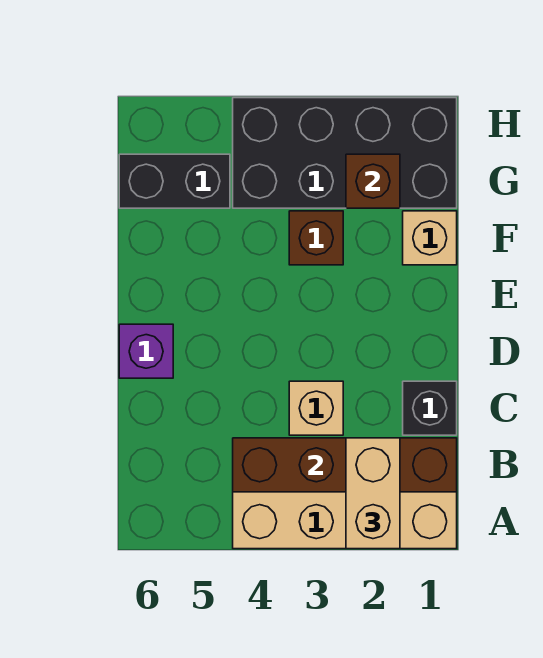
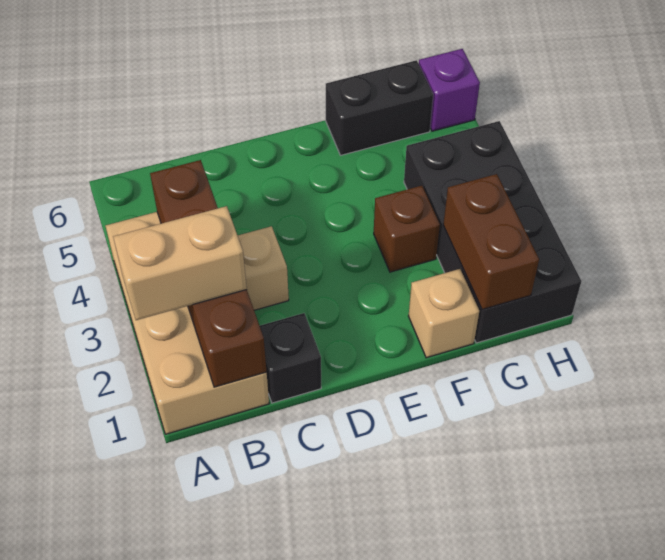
purple brick D6 level 1 -> purple brick H6 level 1
brown brick G2 level 2 -> brown brick G1:G2 level 2
black brick G5:G6 level 1 -> black brick F6:G6 level 1

